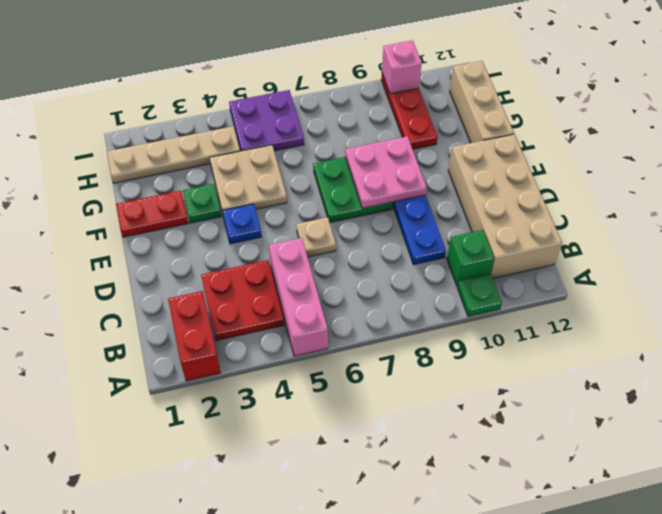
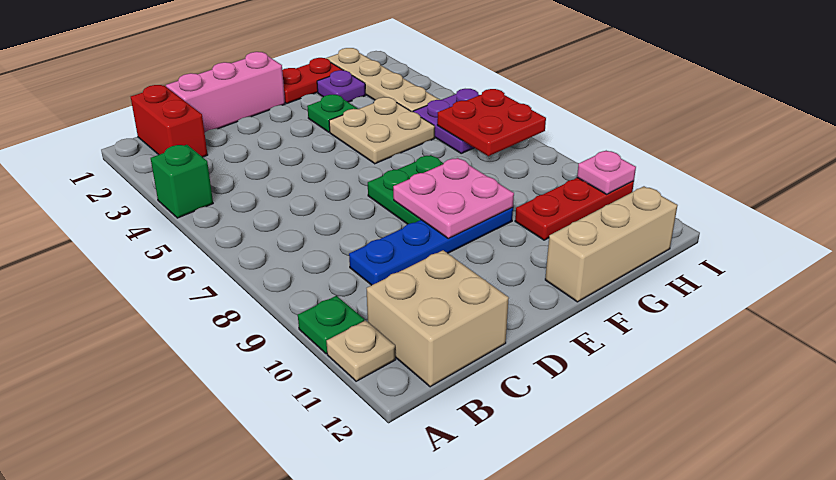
red brick A2:B2 level 1 -> red brick B1:B2 level 1
pink brick A5:C5 level 1 -> pink brick C1:E1 level 1
red plate B3:C4 level 1 -> red plate H6:I7 level 2
green brick B10 level 1 -> green brick A4 level 1
tan brick B11:E12 level 1 -> tan brick B11:C12 level 1
tan plate D6 level 1 -> tan plate A11 level 1
blue plate E4 level 1 -> none
red plate F1:F2 level 1 -> red plate F1:G1 level 1
none -> purple plate G2 level 1
pink brick I10 level 2 -> pink plate I10 level 2

